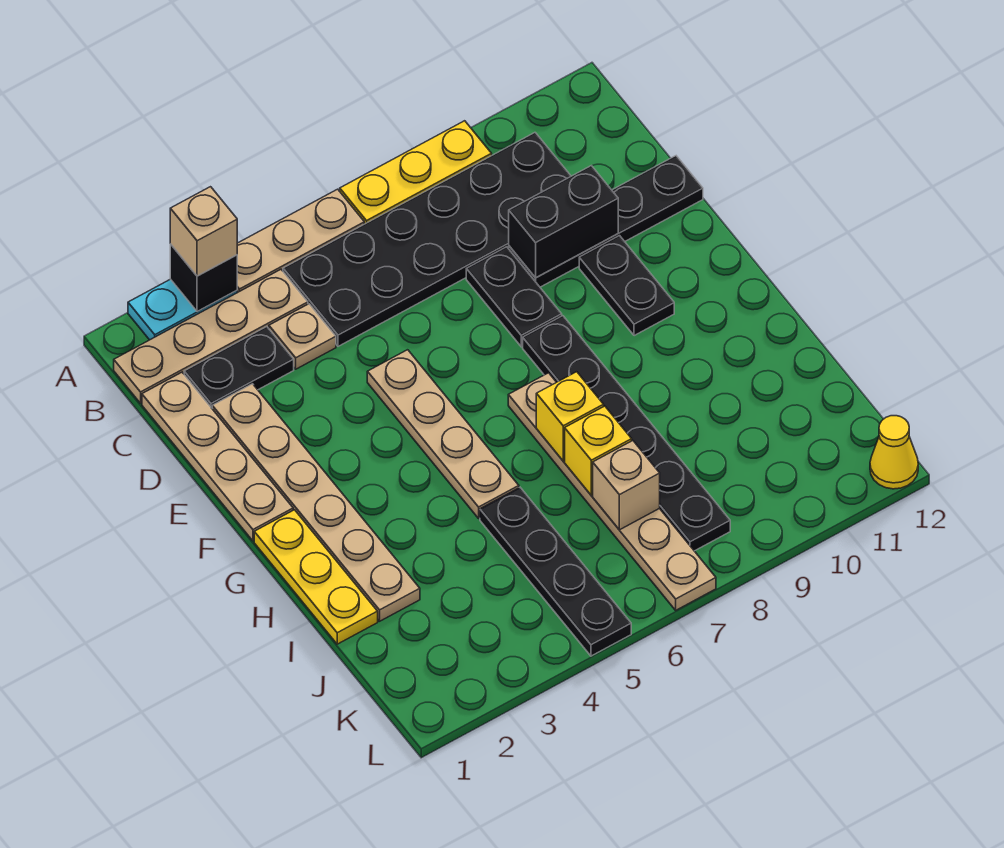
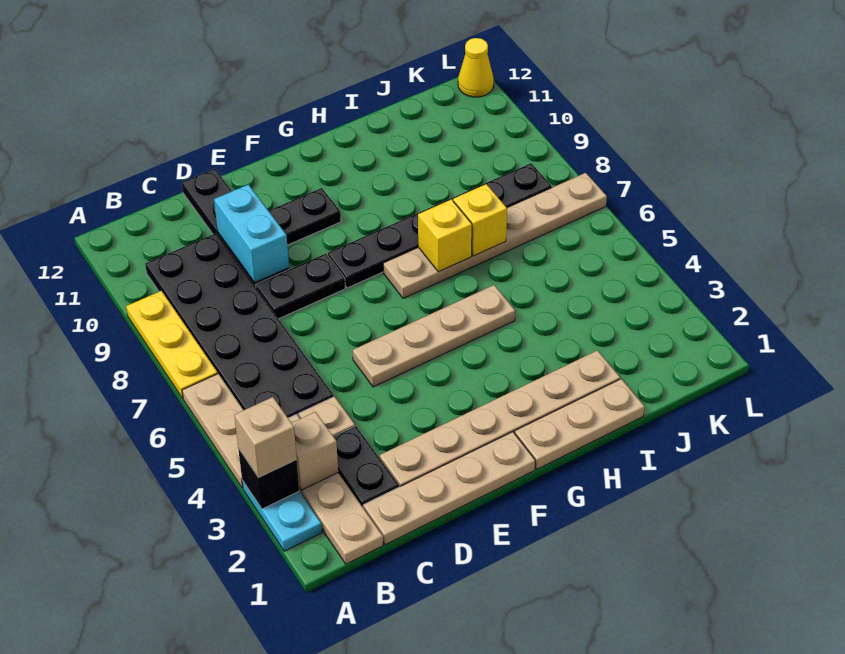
black brick D9:D10 level 2 -> cyan brick D9:D10 level 2
yellow plate G1:I1 level 1 -> tan plate G1:I1 level 1
black plate I5:L5 level 1 -> none
tan brick J7 level 2 -> tan brick B3 level 2

